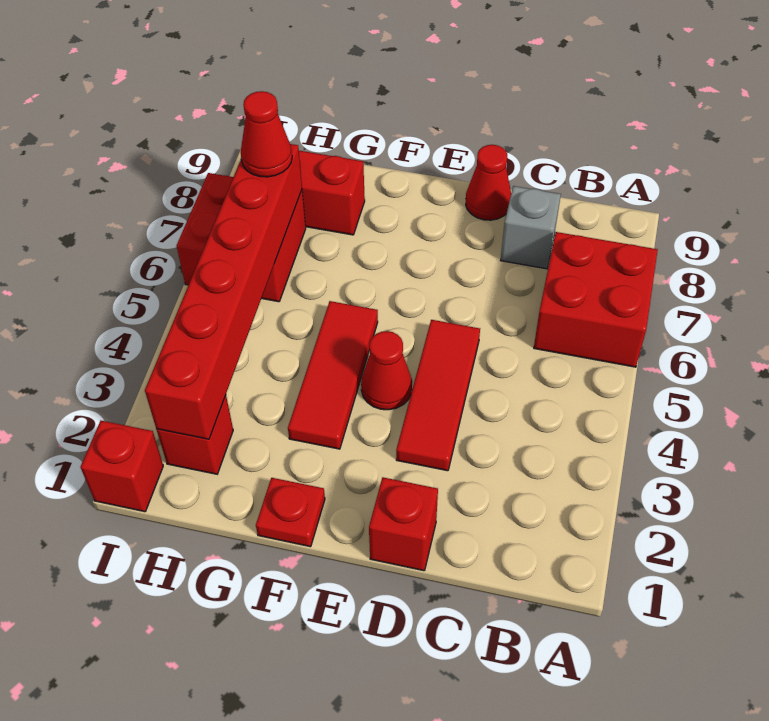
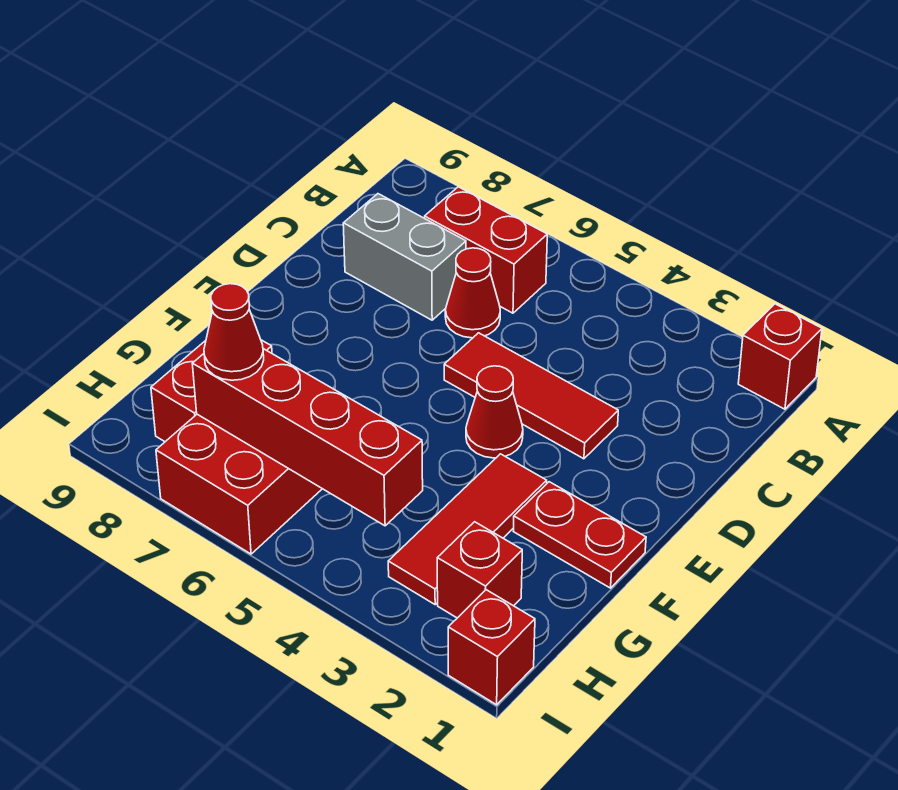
red brick A6:B7 level 1 -> red brick B6:B7 level 1
grey brick C8 level 1 -> grey brick C7:C8 level 1
red brick D1 level 1 -> red brick A1 level 1
red cone D9 level 1 -> red cone C6 level 1
red plate F1 level 1 -> red plate F1:F2 level 1
red tile F3:F5 level 1 -> red tile F3:H3 level 1
red brick H2:H7 level 2 -> red brick H4:H7 level 2

